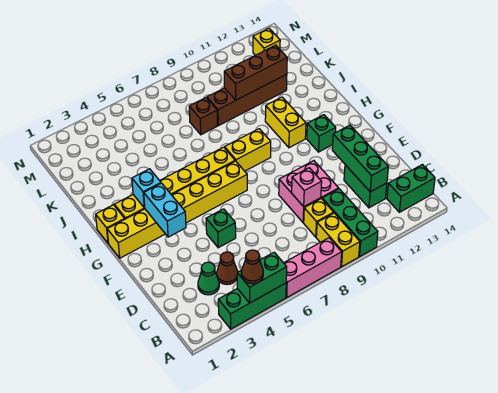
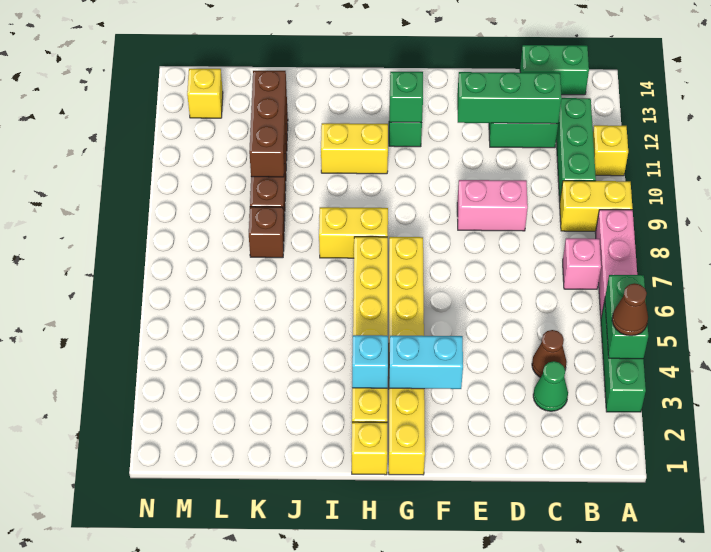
green brick A10:C10 level 1 -> green brick B10:B12 level 1
green brick B13:B14 level 1 -> green brick B14:C14 level 1
yellow brick C9 level 1 -> yellow brick A11 level 1
pink brick D9:E10 level 1 -> pink brick D9:E9 level 1
pink brick D9 level 2 -> pink brick B7 level 1
green brick E5 level 1 -> green brick G12 level 2
yellow brick H8:H9 level 1 -> yellow brick H8:I8 level 1

